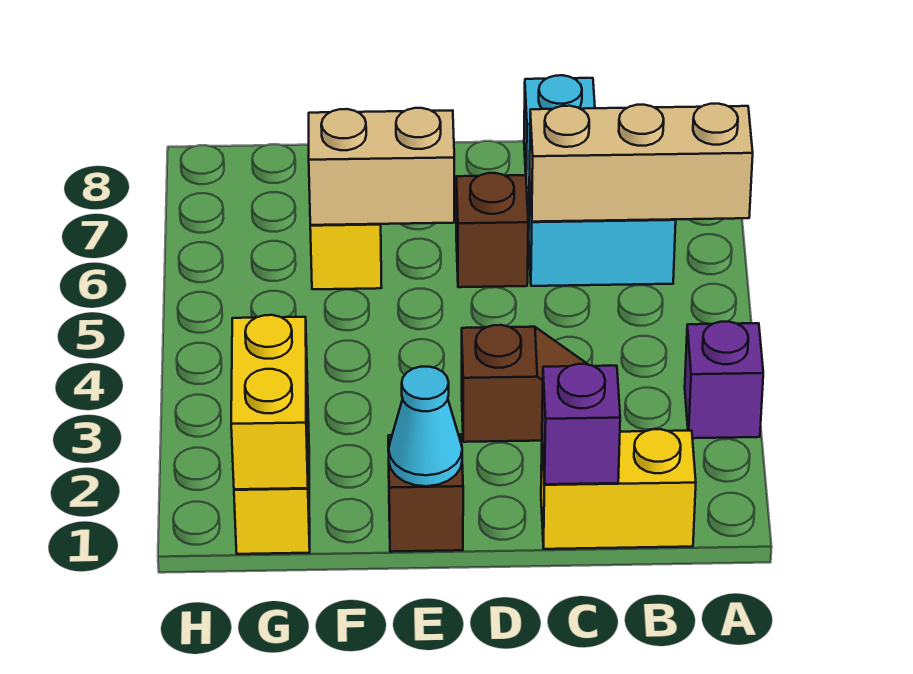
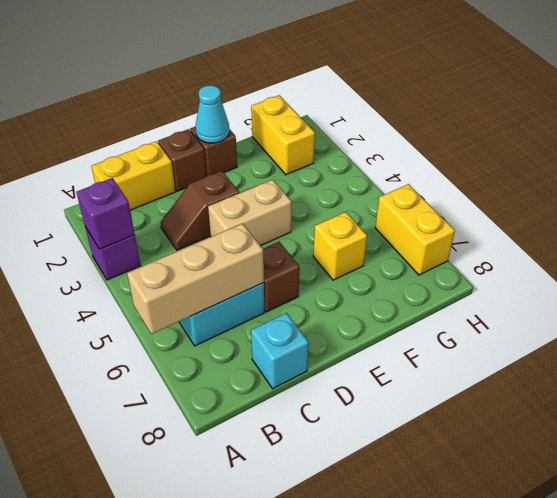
purple brick C1 level 2 -> purple brick A3 level 2
none -> brown brick D1 level 1
tan brick E6:F6 level 2 -> tan brick D4:E4 level 1
yellow brick G1:G2 level 2 -> yellow brick H6:H7 level 1

